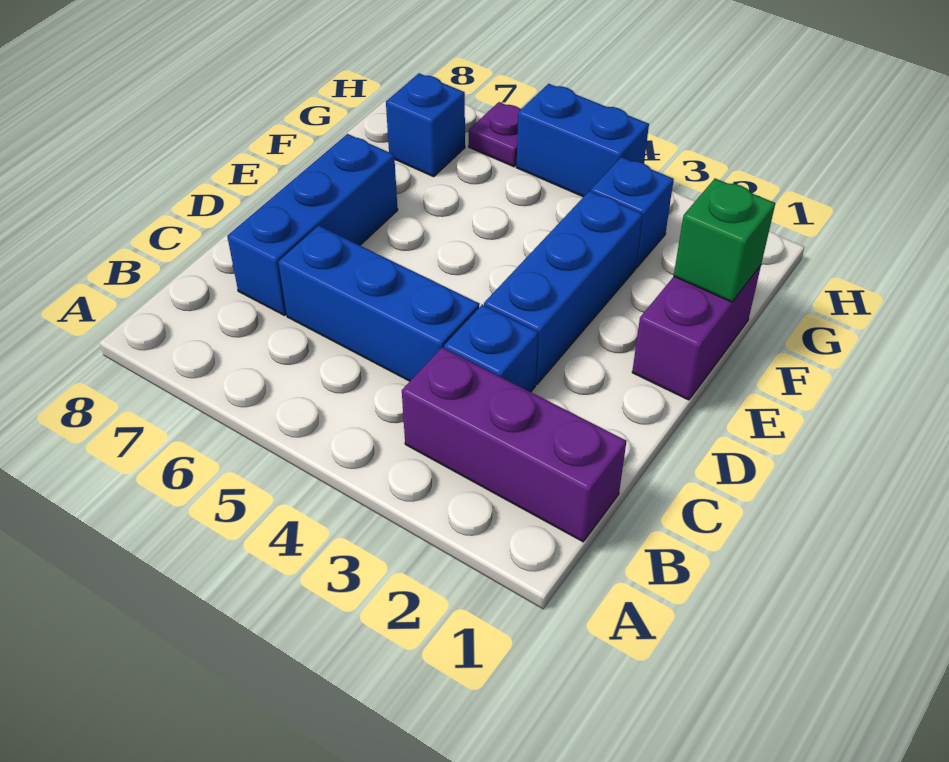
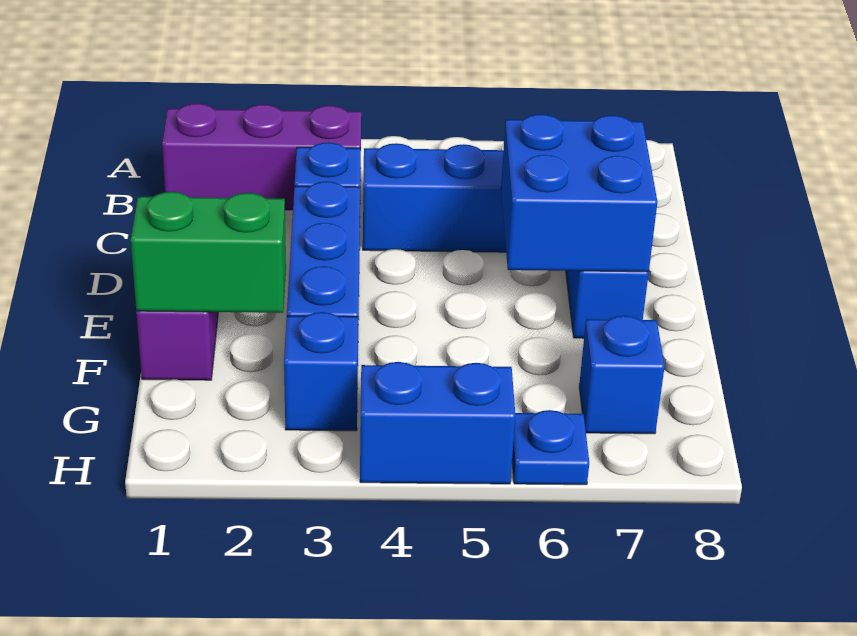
none -> blue brick D6:E7 level 2
green brick F1 level 2 -> green brick F1:F2 level 2
purple plate H6 level 1 -> blue plate H6 level 1

